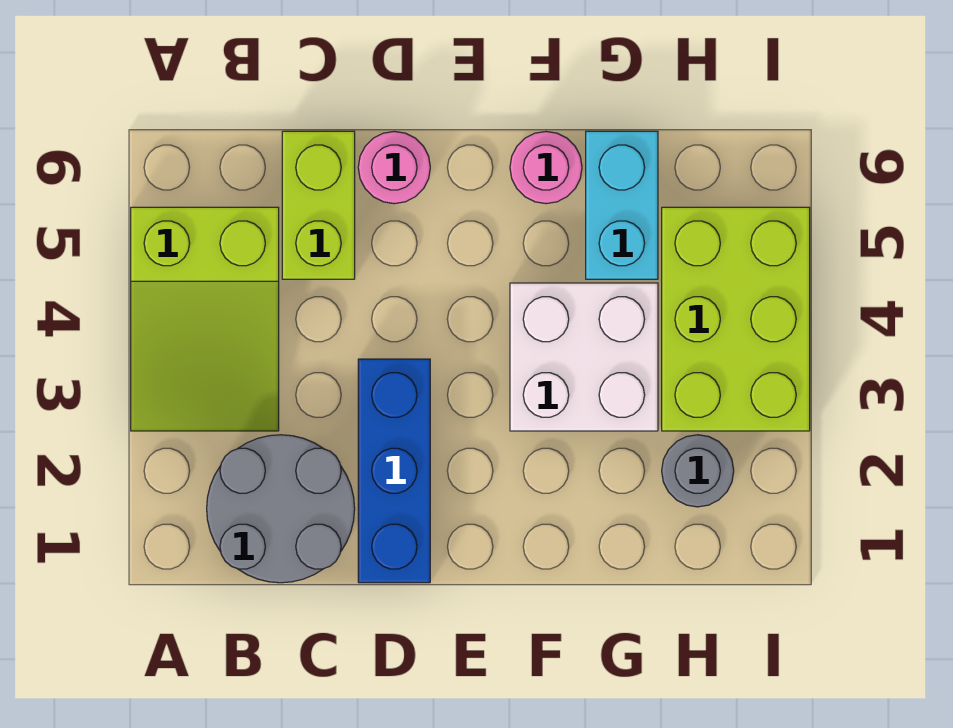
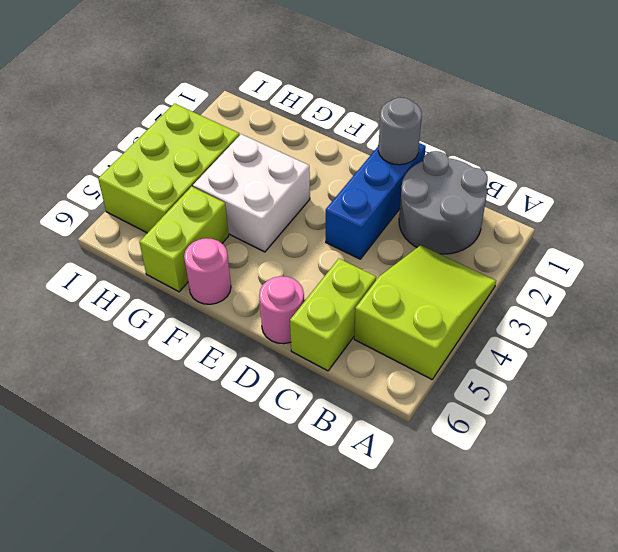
cyan brick G5:G6 level 1 -> lime brick G5:G6 level 1
grey round brick H2 level 1 -> grey round brick D1 level 2

